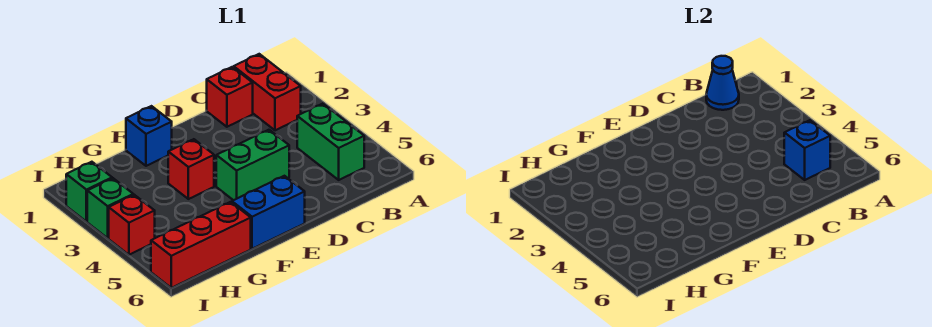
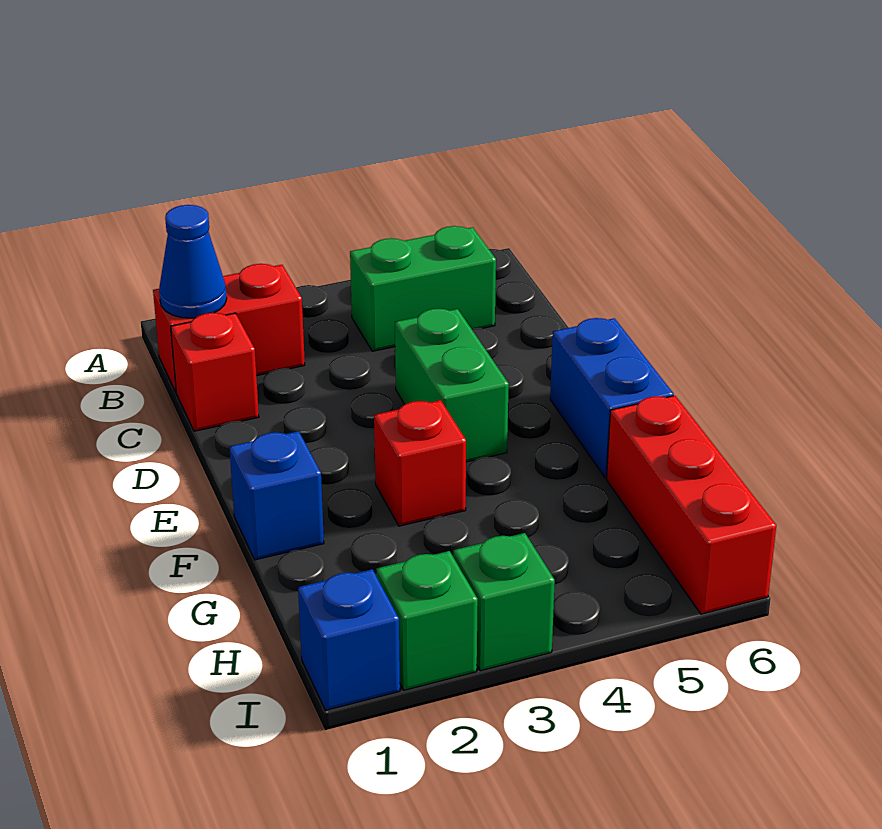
blue brick B5 level 2 -> blue brick I1 level 1
red brick I4 level 1 -> none

